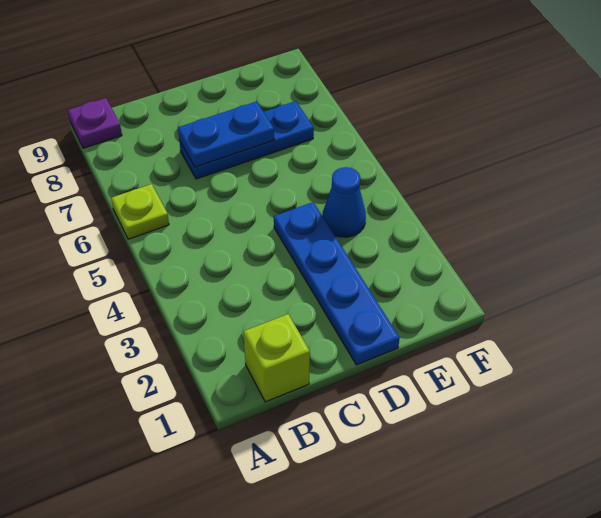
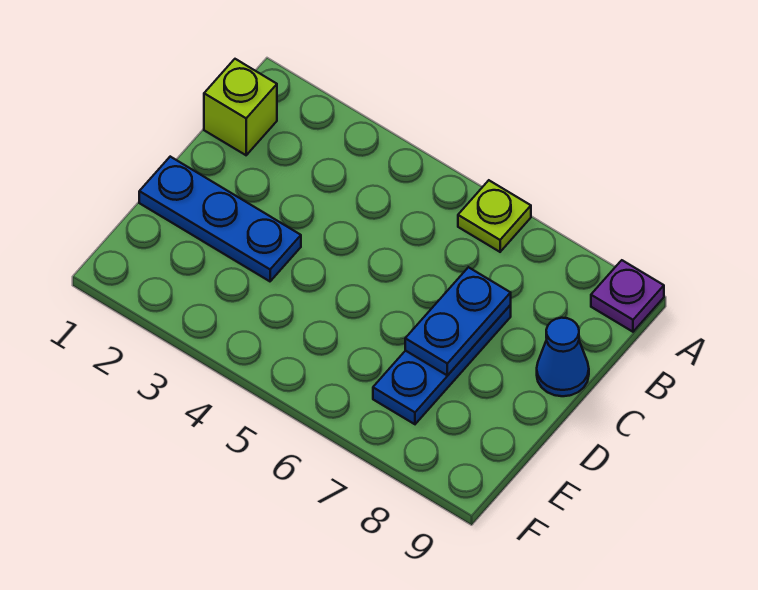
blue plate D1:D4 level 1 -> blue plate D1:D3 level 1
blue cone E4 level 1 -> blue cone C9 level 1

